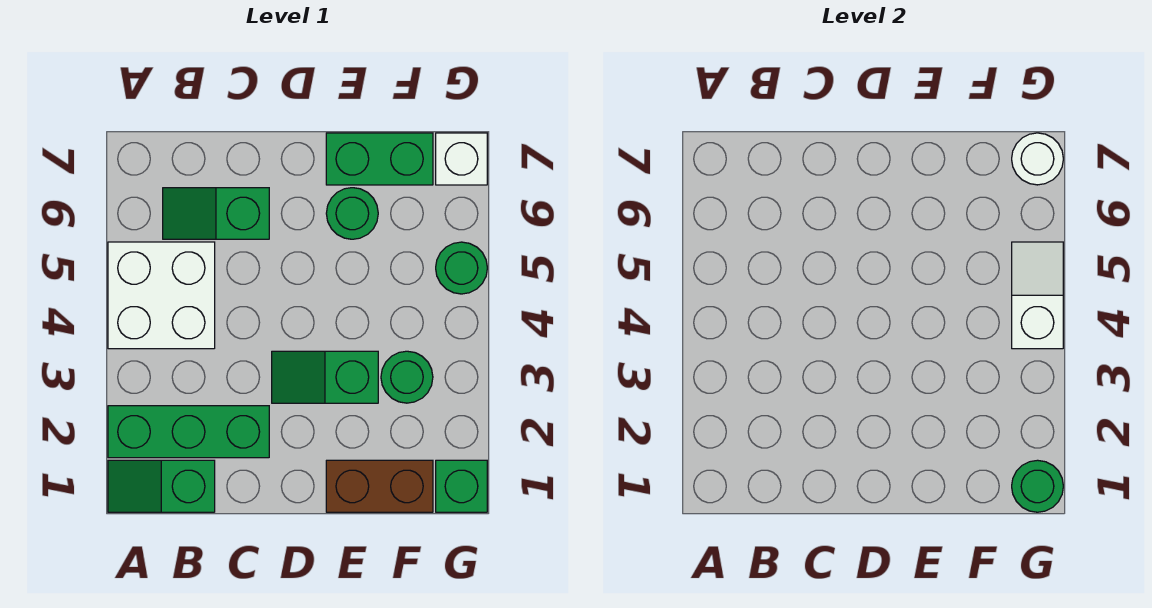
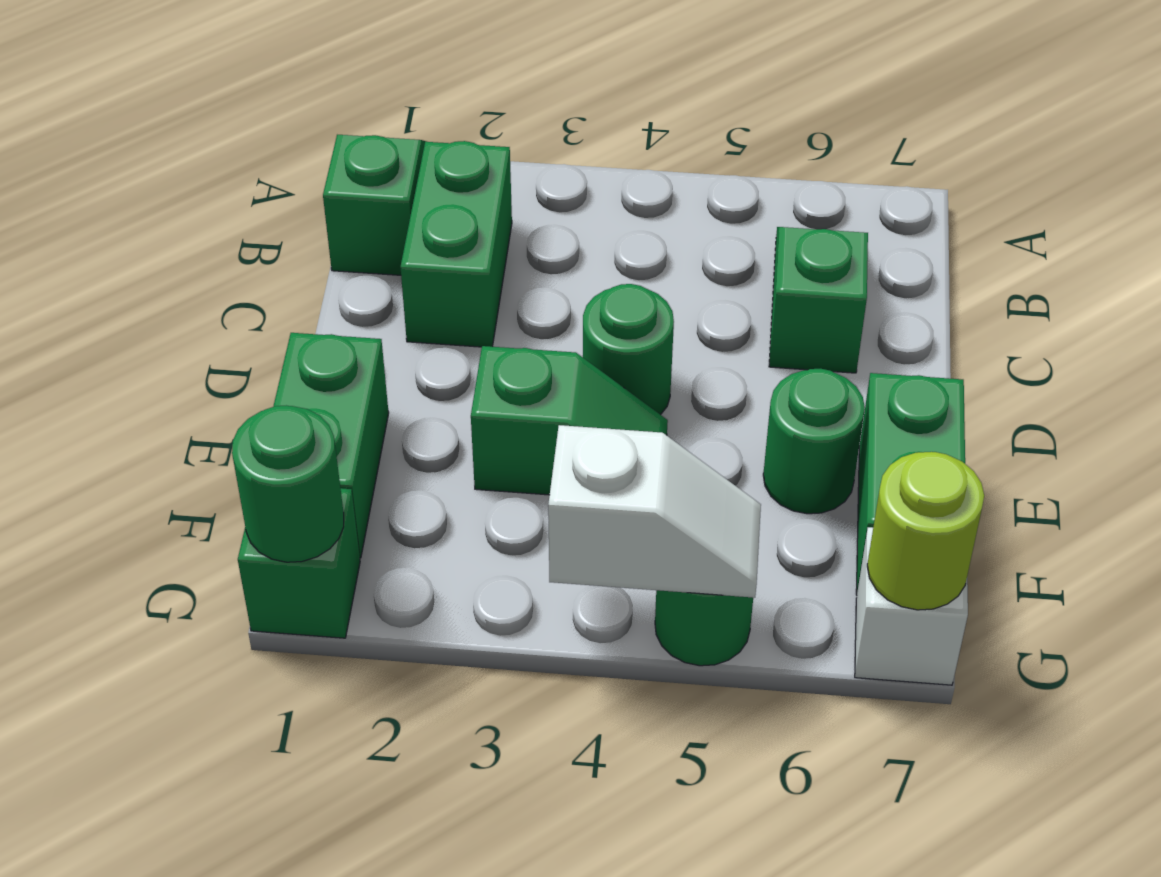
green brick A2:C2 level 1 -> green brick B2:C2 level 1
white brick A4:B5 level 1 -> none
green slope D3:E3 level 1 top E -> green slope E3:E4 level 1 top 3
brown brick E1:F1 level 1 -> green brick E1:F1 level 1
green round brick F3 level 1 -> green round brick D4 level 1
white round brick G7 level 2 -> lime round brick G7 level 2

